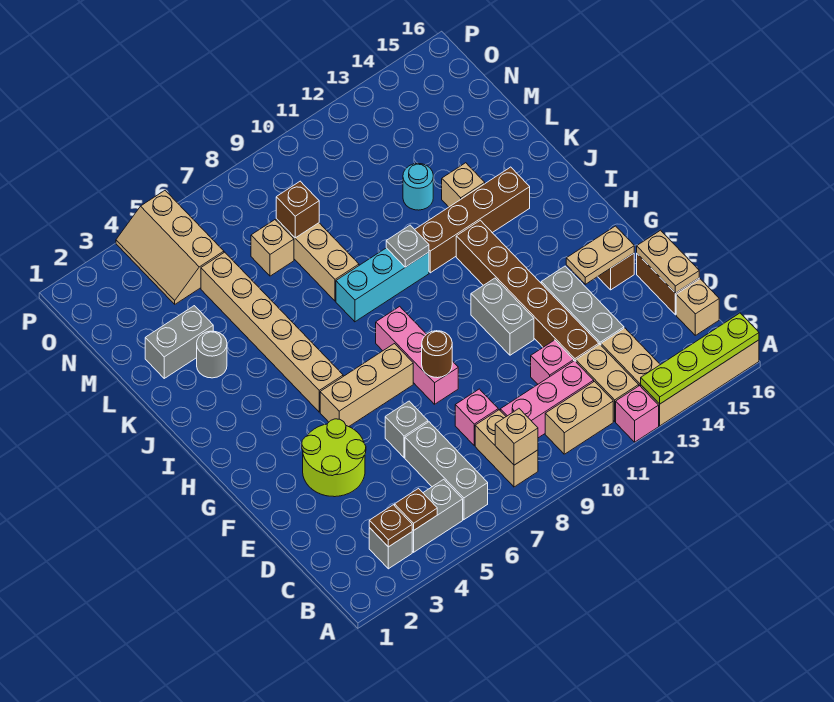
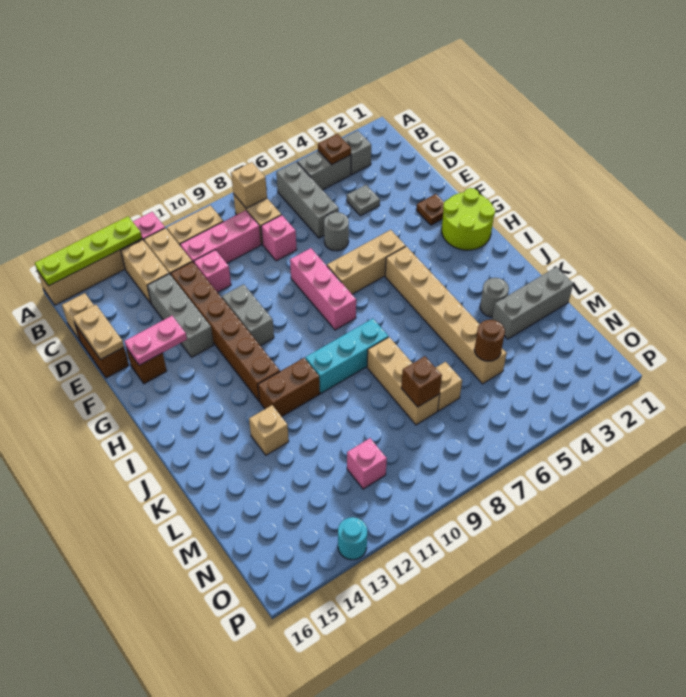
brown plate B3 level 2 -> brown plate F2 level 1
lime round brick E3:F4 level 1 -> lime round brick G1:H2 level 1
grey brick E6 level 1 -> grey round brick E6 level 1
brown round brick F8 level 2 -> brown round brick M5 level 2
tan plate F14:F15 level 2 -> pink plate F14:F15 level 2
grey plate J10 level 2 -> grey plate D4 level 1
brown brick J11:J14 level 1 -> brown brick J11:J12 level 1
grey brick L2:L3 level 1 -> grey brick L1:L3 level 1
cyan round brick L12 level 1 -> cyan round brick P13 level 1
tan slope N4:P5 level 1 top 5 -> none
none -> pink brick N11 level 1

